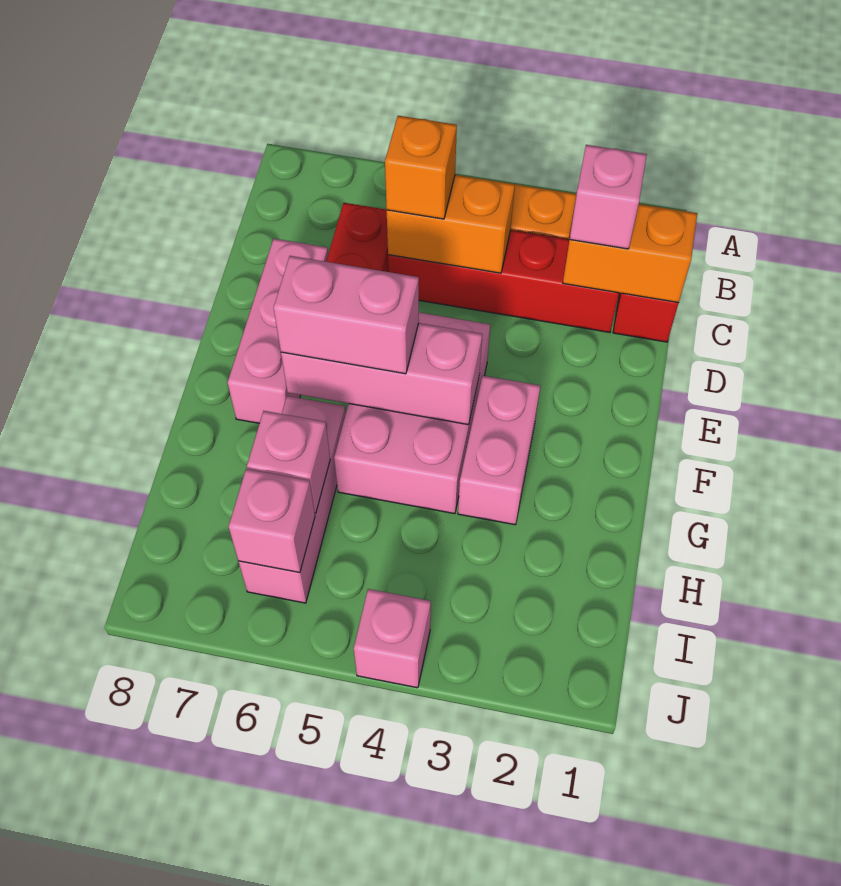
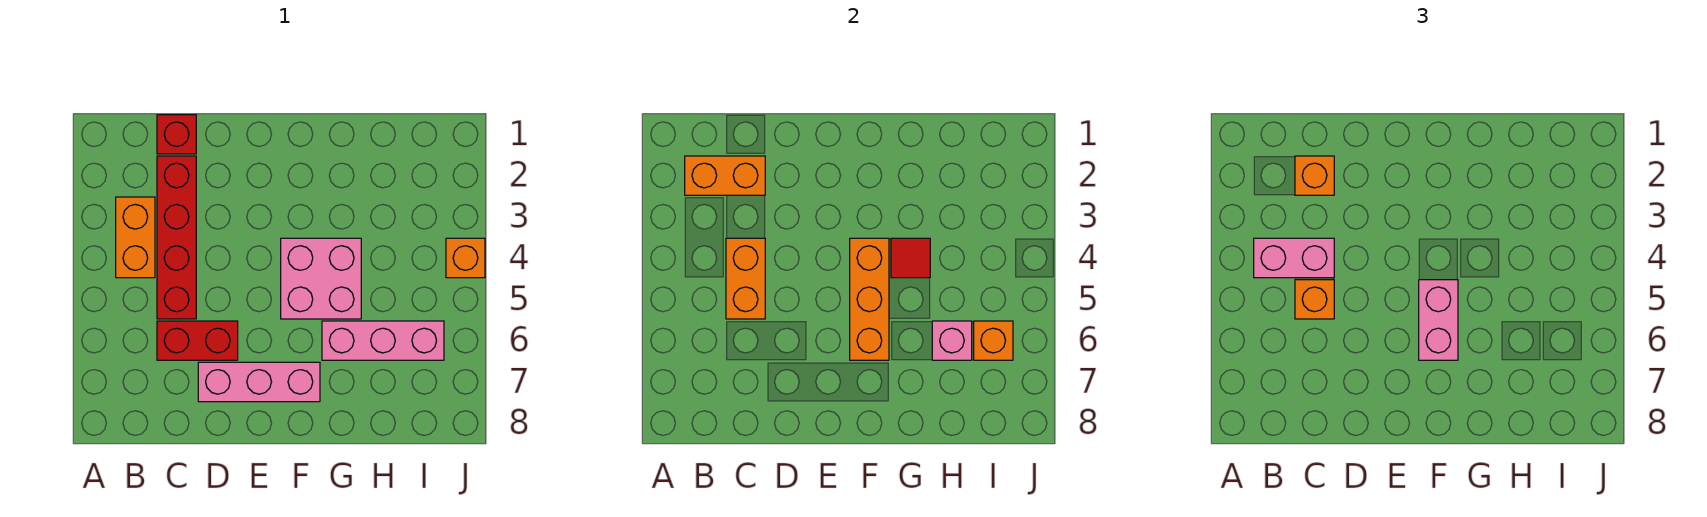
orange brick C1:C2 level 2 -> orange brick B2:C2 level 2
pink brick C2 level 3 -> orange brick C2 level 3
pink brick E4:G5 level 1 -> pink brick F4:G5 level 1
pink brick F3:G3 level 1 -> pink brick B4:C4 level 3
pink brick F4:F6 level 2 -> orange brick F4:F6 level 2
none -> red tile G4 level 2
pink brick I6 level 2 -> orange brick I6 level 2
pink brick J4 level 1 -> orange brick J4 level 1

